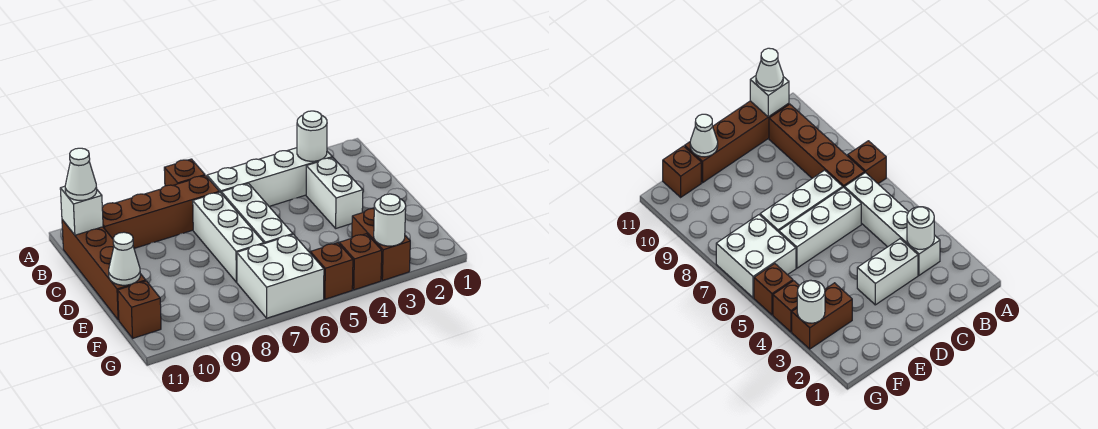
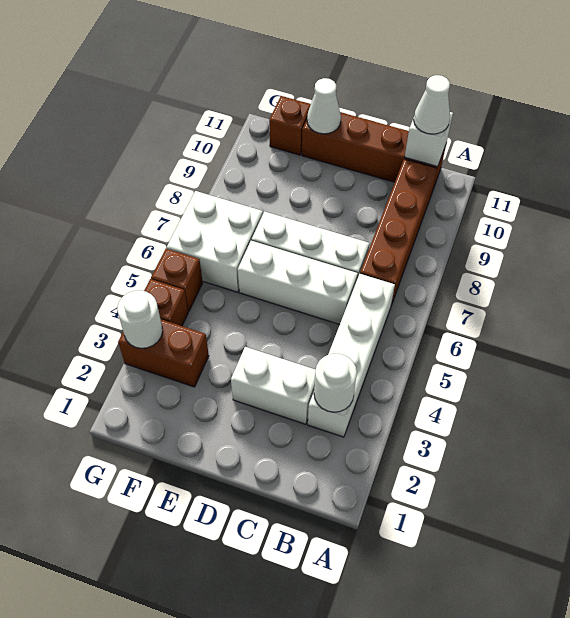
brown brick A7 level 1 -> none

